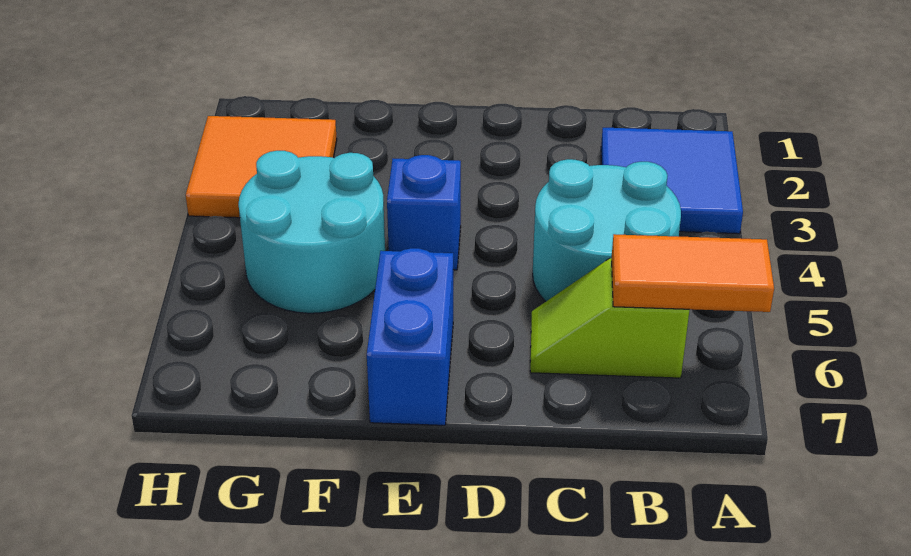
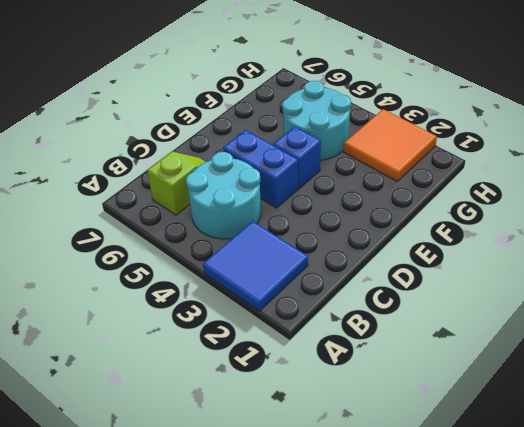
orange tile A6:B6 level 2 -> none
blue brick E6:E7 level 1 -> blue brick D4:D5 level 1

